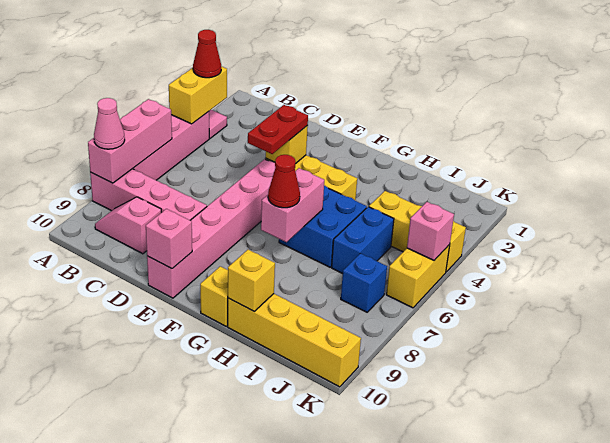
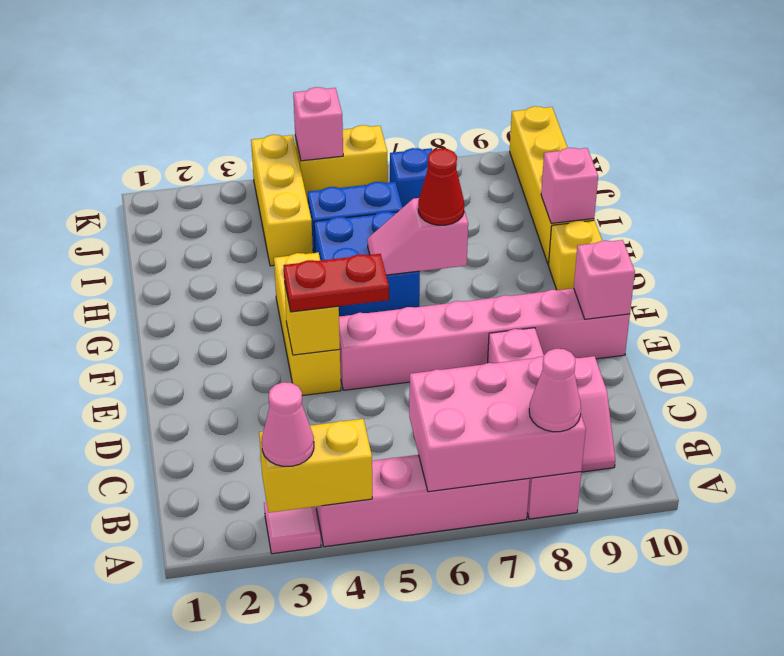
red cone A3 level 3 -> pink cone A3 level 3
pink brick A6:A8 level 2 -> pink brick A6:B8 level 2
pink brick G6:G7 level 2 -> pink slope G6:G7 level 2 top 7
yellow brick H10 level 2 -> pink brick H10 level 2

